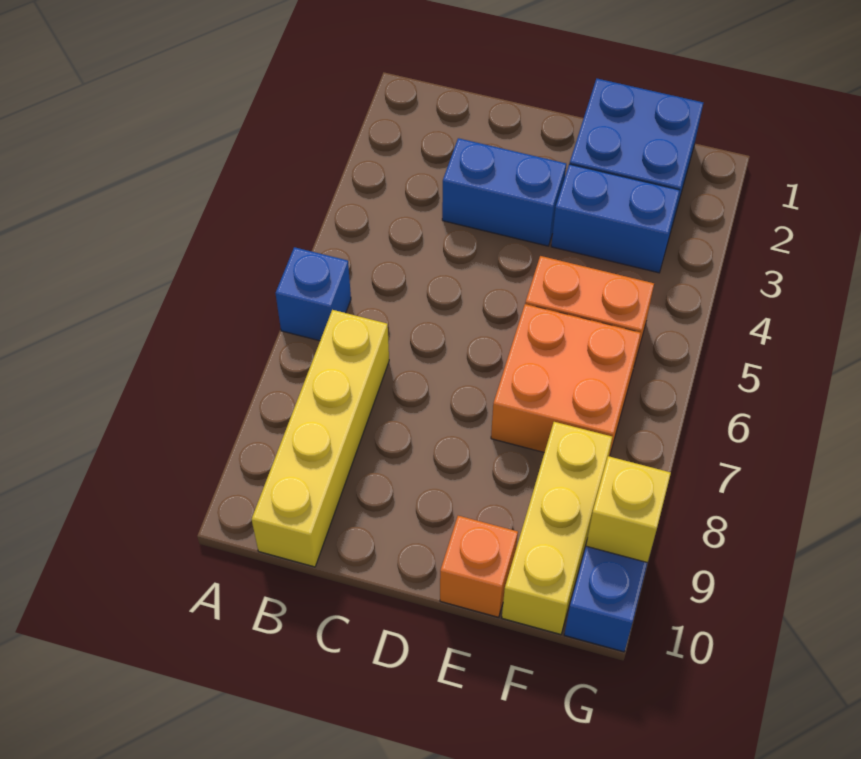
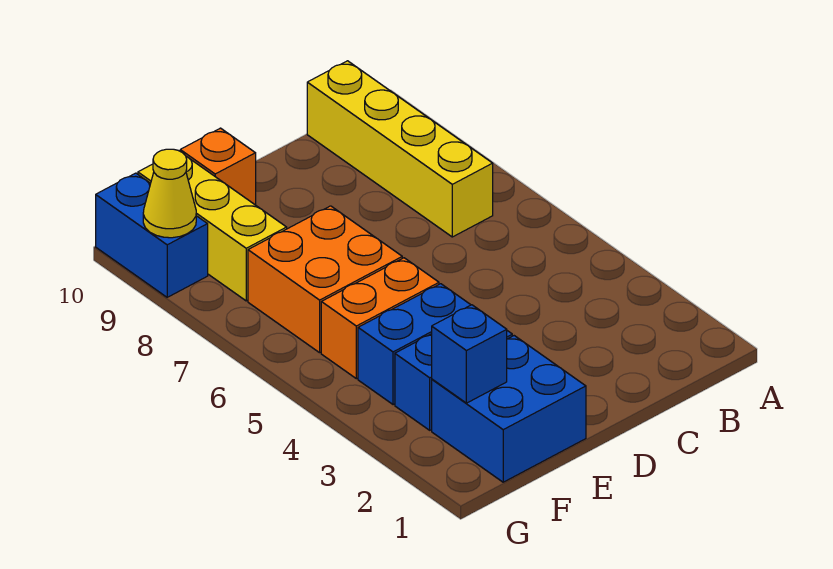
blue brick A6 level 1 -> blue brick F2 level 2
blue brick C3:D3 level 1 -> blue brick E4:F4 level 1
yellow brick G9 level 2 -> yellow cone G9 level 2

